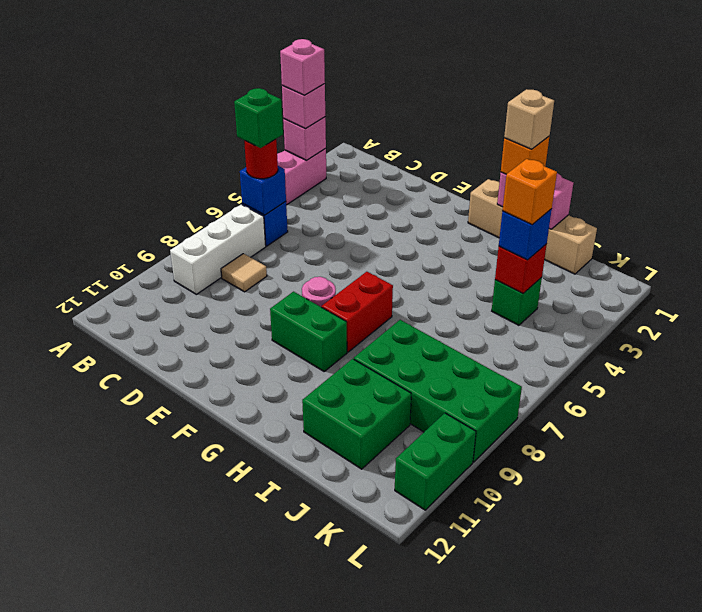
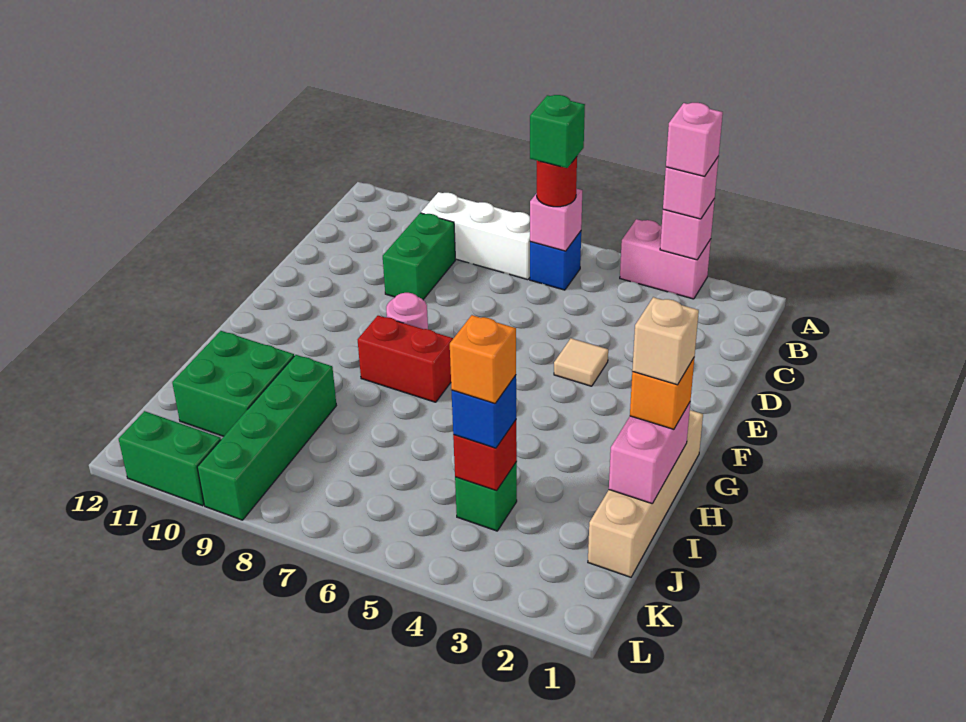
blue brick B6 level 2 -> pink brick B6 level 2
tan tile C8 level 1 -> tan tile E4 level 1
green brick F9:G9 level 1 -> green brick C9:D9 level 1
green brick I8:L9 level 1 -> green brick I9:L9 level 1

